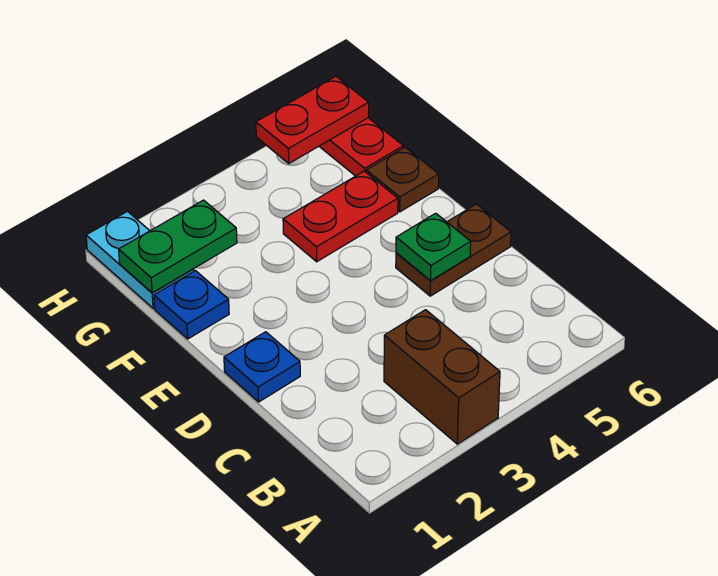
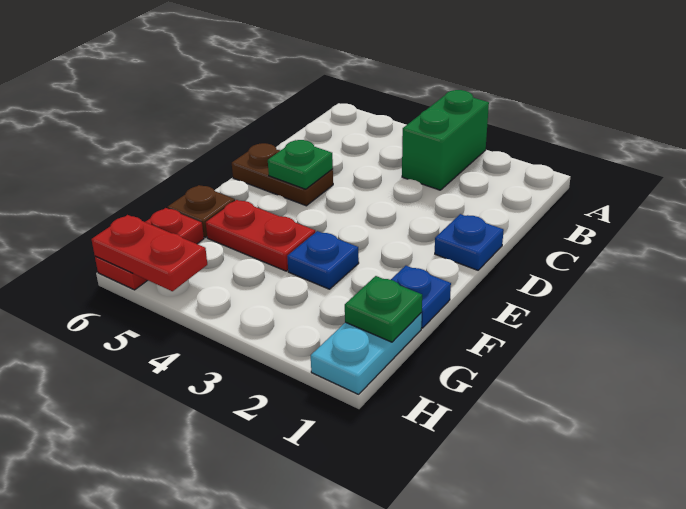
brown brick A3:B3 level 1 -> green brick A3:B3 level 1
none -> blue plate F3 level 1
green plate G1:G2 level 2 -> green plate G1 level 2

